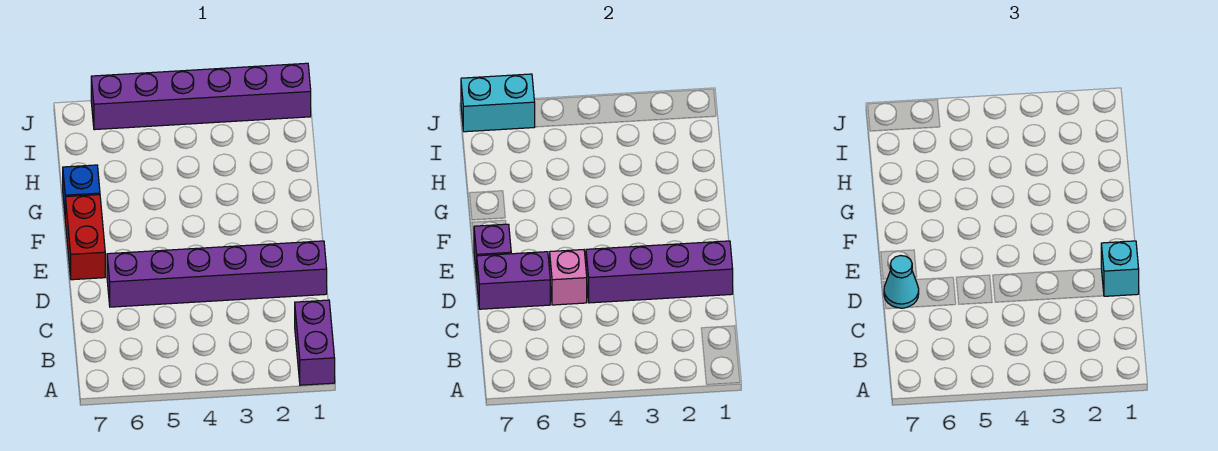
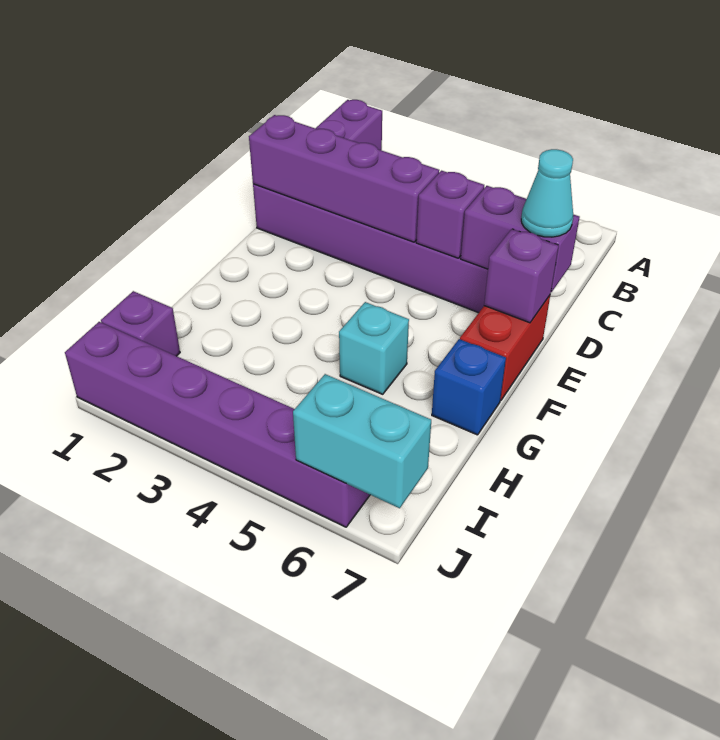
cyan brick D1 level 3 -> cyan brick G5 level 1
pink brick D5 level 2 -> purple brick D5 level 2
none -> purple brick I1 level 1

